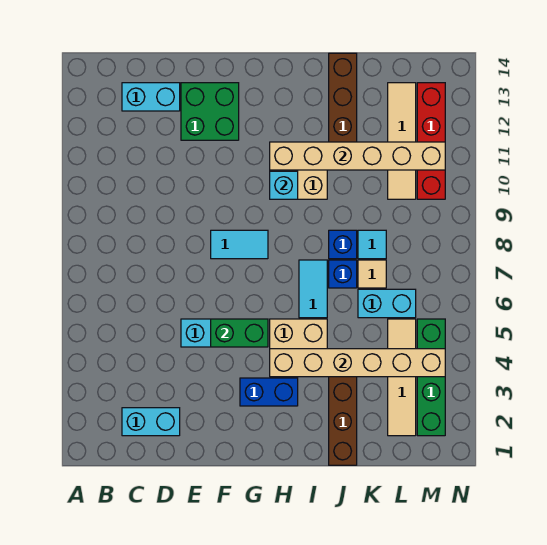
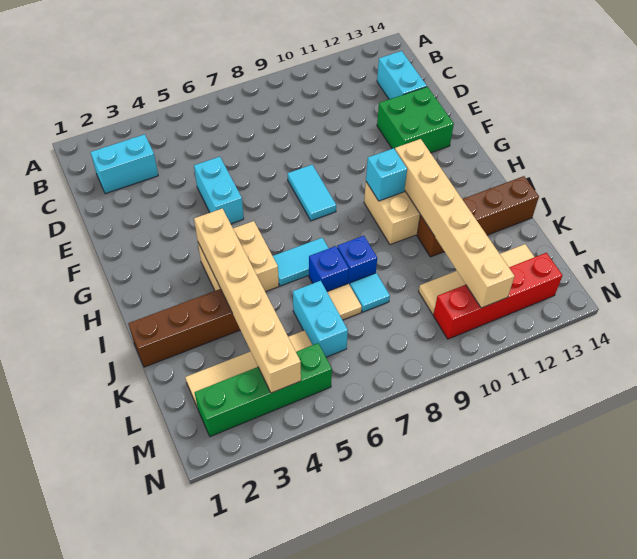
cyan brick C2:D2 level 1 -> cyan brick C2:C3 level 1
green brick F5:G5 level 2 -> none
blue brick G3:H3 level 1 -> none

